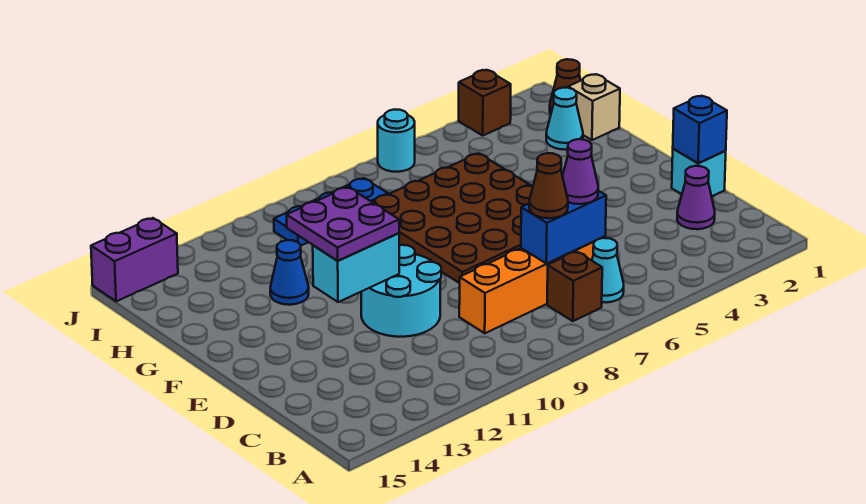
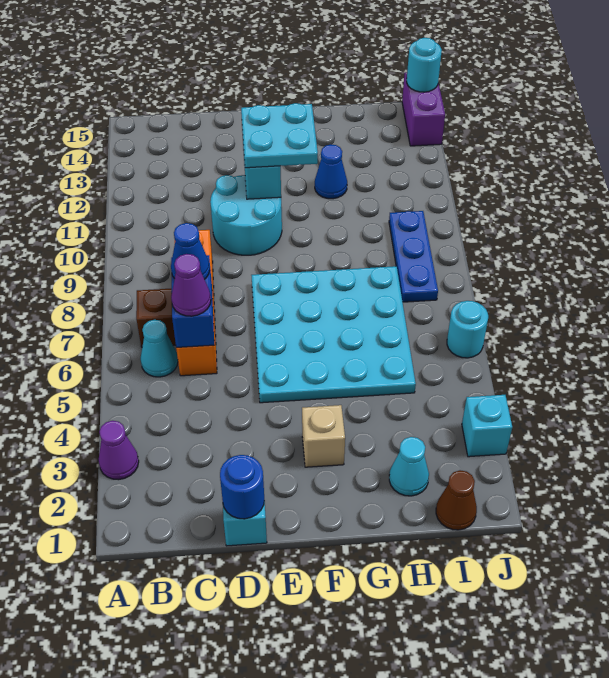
purple cone C2 level 1 -> purple cone A3 level 1
brown cone C7 level 3 -> blue cone C7 level 3
blue brick D1 level 2 -> blue round brick D1 level 2
brown plate E5:H8 level 1 -> cyan plate E5:H8 level 1
purple plate E11:F12 level 3 -> cyan plate E11:F12 level 3
tan brick H1 level 1 -> tan brick F3 level 1
brown brick J3 level 1 -> cyan brick J3 level 1
none -> cyan round brick J15 level 2

